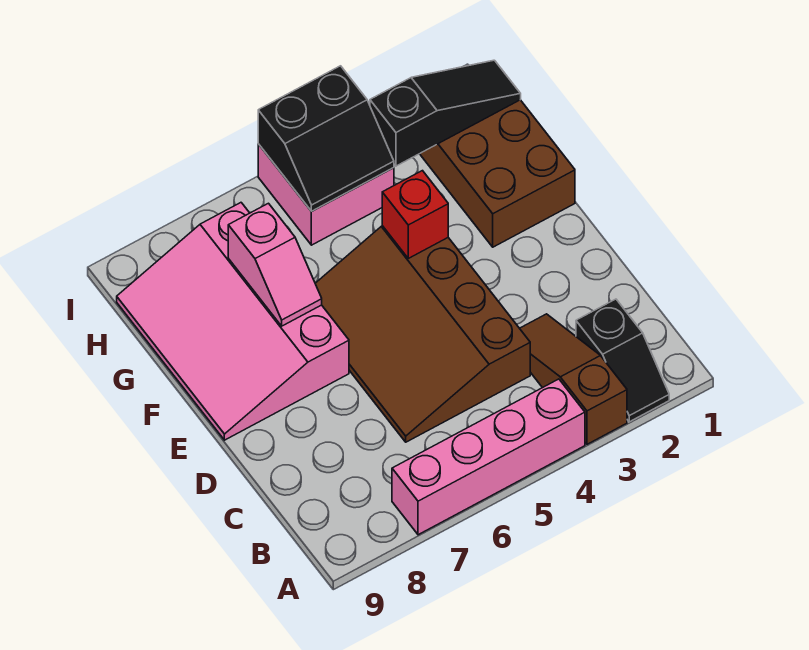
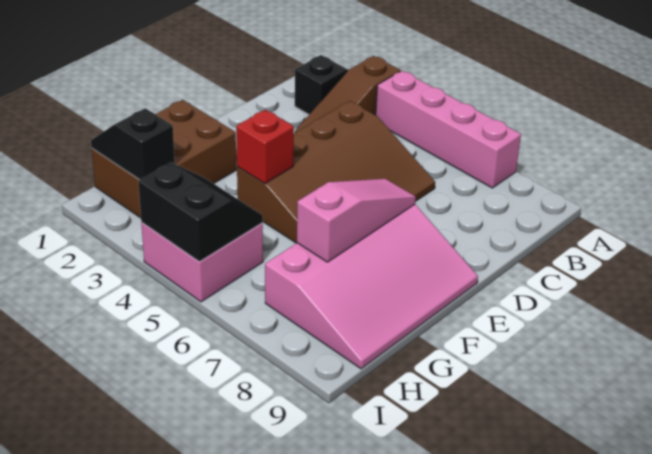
pink slope F7:G7 level 2 top G -> pink slope E7:G7 level 2 top G
black slope H1:H3 level 2 top 3 -> black slope H1:H2 level 2 top 2

